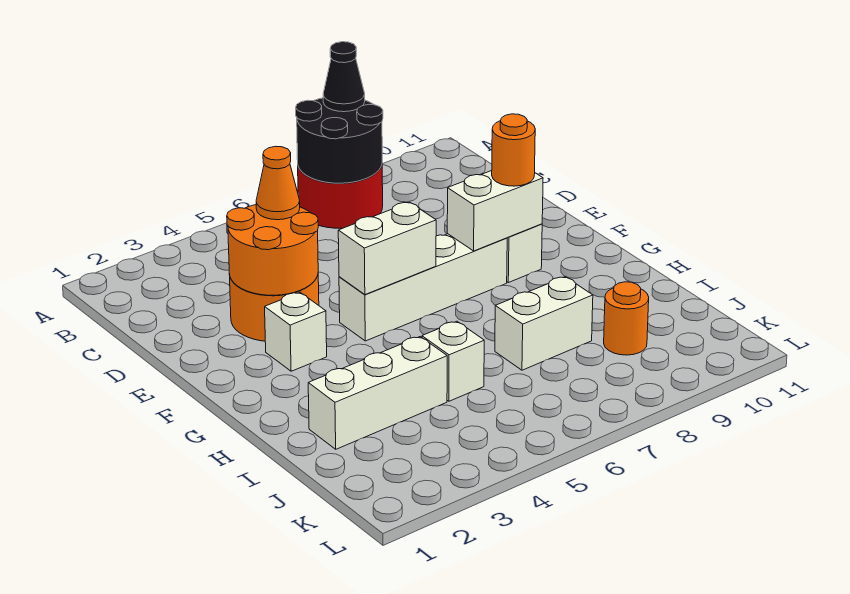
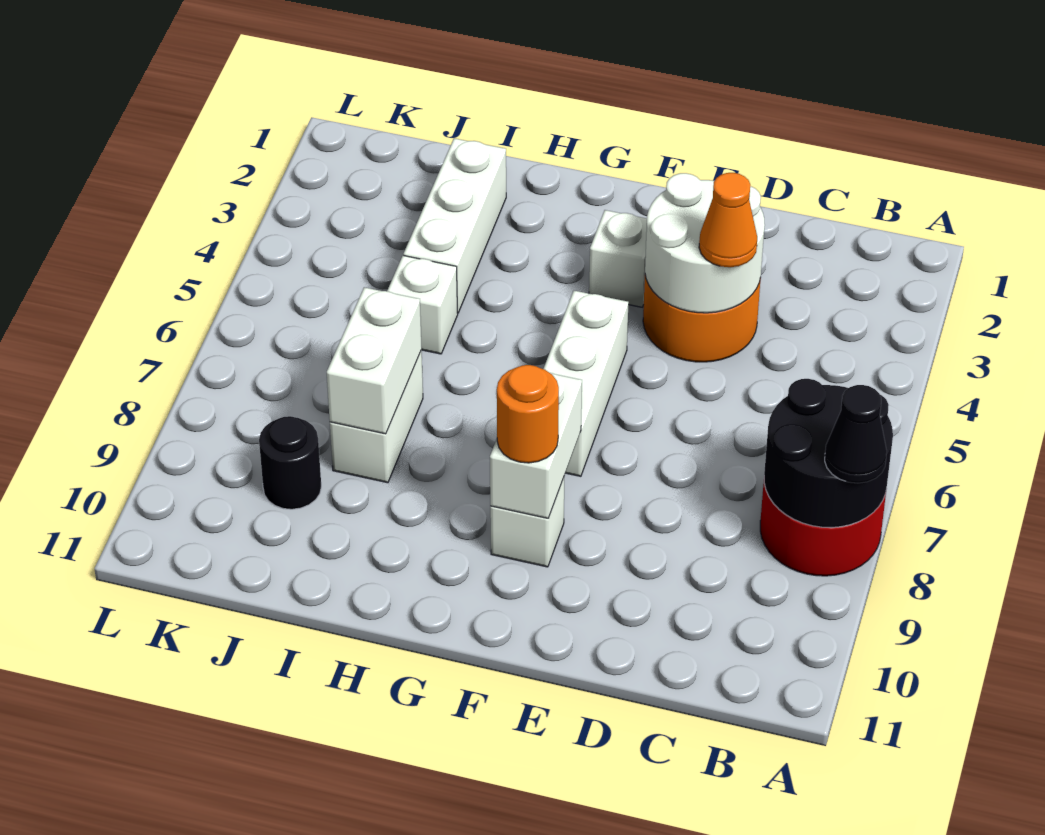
orange round brick D3:E4 level 2 -> white round brick D3:E4 level 2
white brick F5:F8 level 1 -> white brick F5:F7 level 1
white brick F5:F6 level 2 -> white brick I7:I8 level 2
orange round brick J9 level 1 -> black round brick J9 level 1

